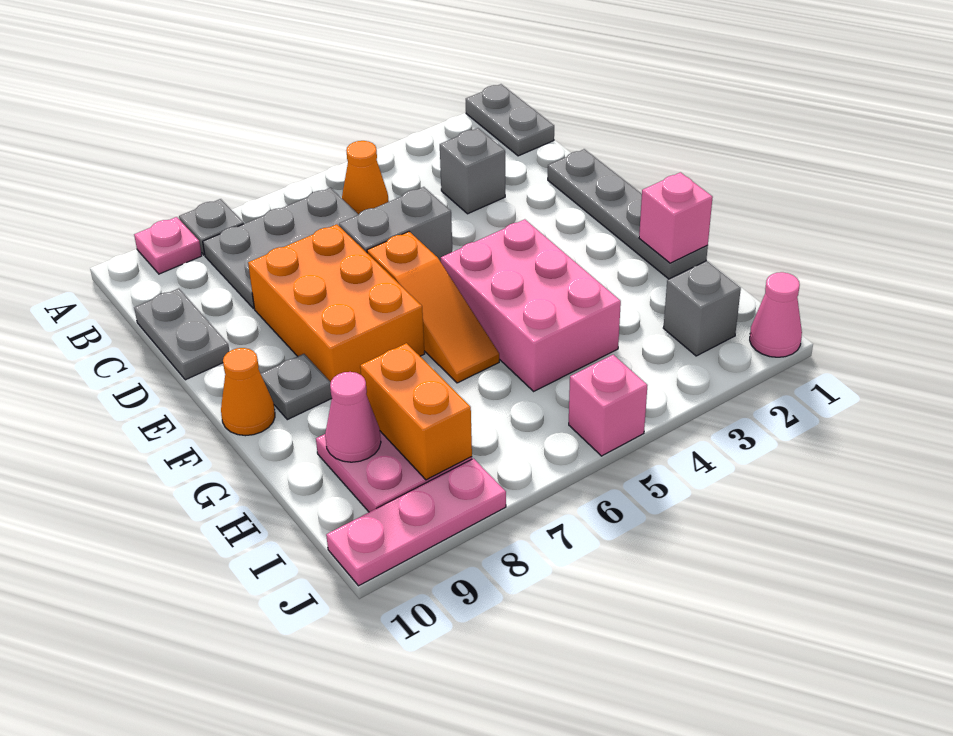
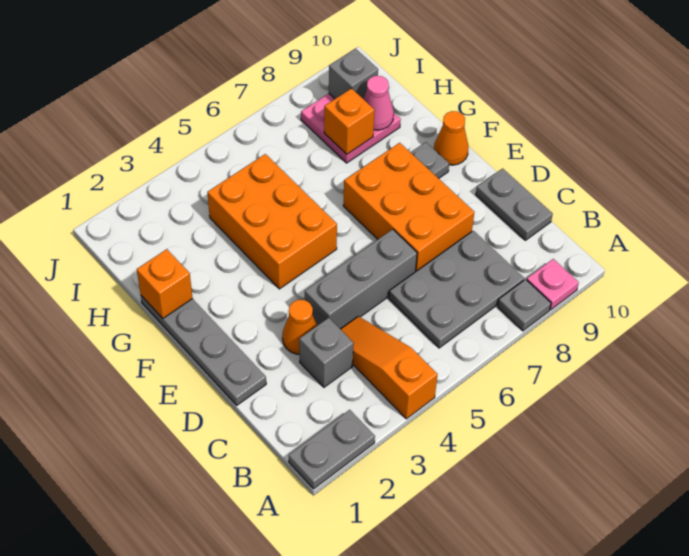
grey plate A1:B1 level 1 -> grey plate A1:A2 level 1
orange cone B5 level 1 -> orange cone D3 level 1
grey brick D5:D6 level 1 -> grey brick D4:D6 level 1
orange slope E6:G6 level 1 top E -> orange slope A4:C4 level 1 top A
pink brick F4:H5 level 1 -> orange brick F4:H5 level 1
pink brick G1 level 2 -> orange brick G1 level 2
orange brick H8:I8 level 2 -> orange brick H8 level 2
grey brick I2 level 1 -> grey brick I9 level 2
pink cone J1 level 1 -> none
pink brick J5 level 1 -> none
pink plate J8:J10 level 1 -> none

